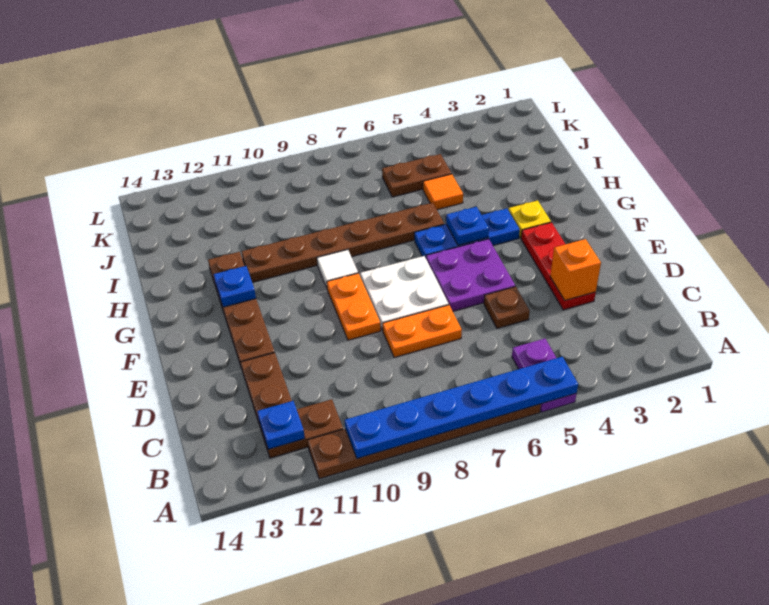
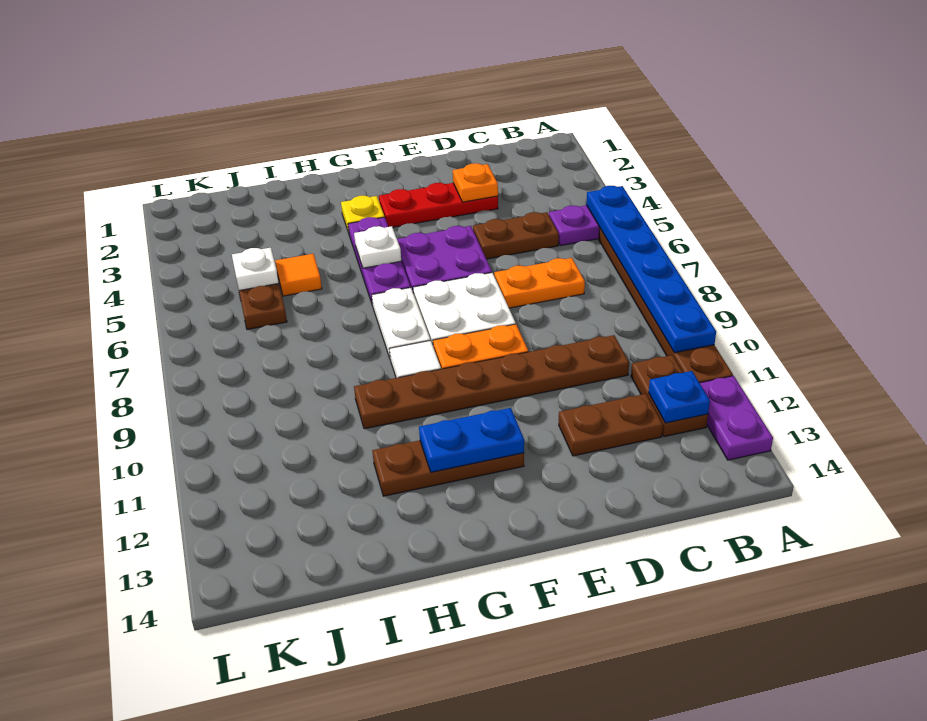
none -> purple plate A12:A13 level 1
orange brick D3 level 2 -> orange plate D3 level 2
brown plate D5 level 1 -> brown plate C5:D5 level 1
orange plate D7:D8 level 1 -> orange plate C7:D7 level 1
brown plate E12:H12 level 1 -> brown plate F12:H12 level 1
blue plate G4:G6 level 1 -> purple plate G4:G6 level 1
blue plate G5 level 2 -> white plate G5 level 2
none -> white plate G7:G8 level 1
blue plate G12 level 2 -> blue plate F12:G12 level 2
brown plate H6:H11 level 1 -> brown plate C10:H10 level 1
none -> white plate J5 level 2

